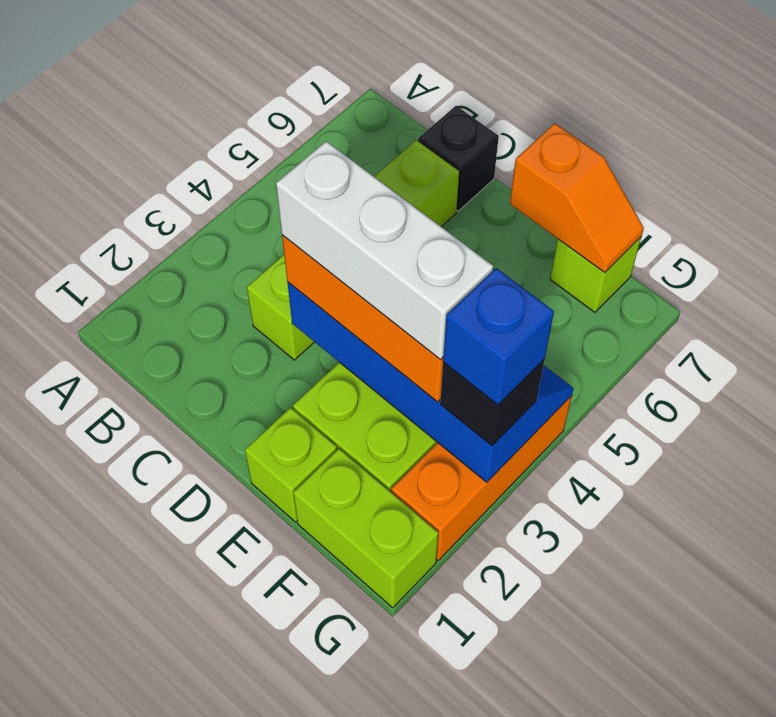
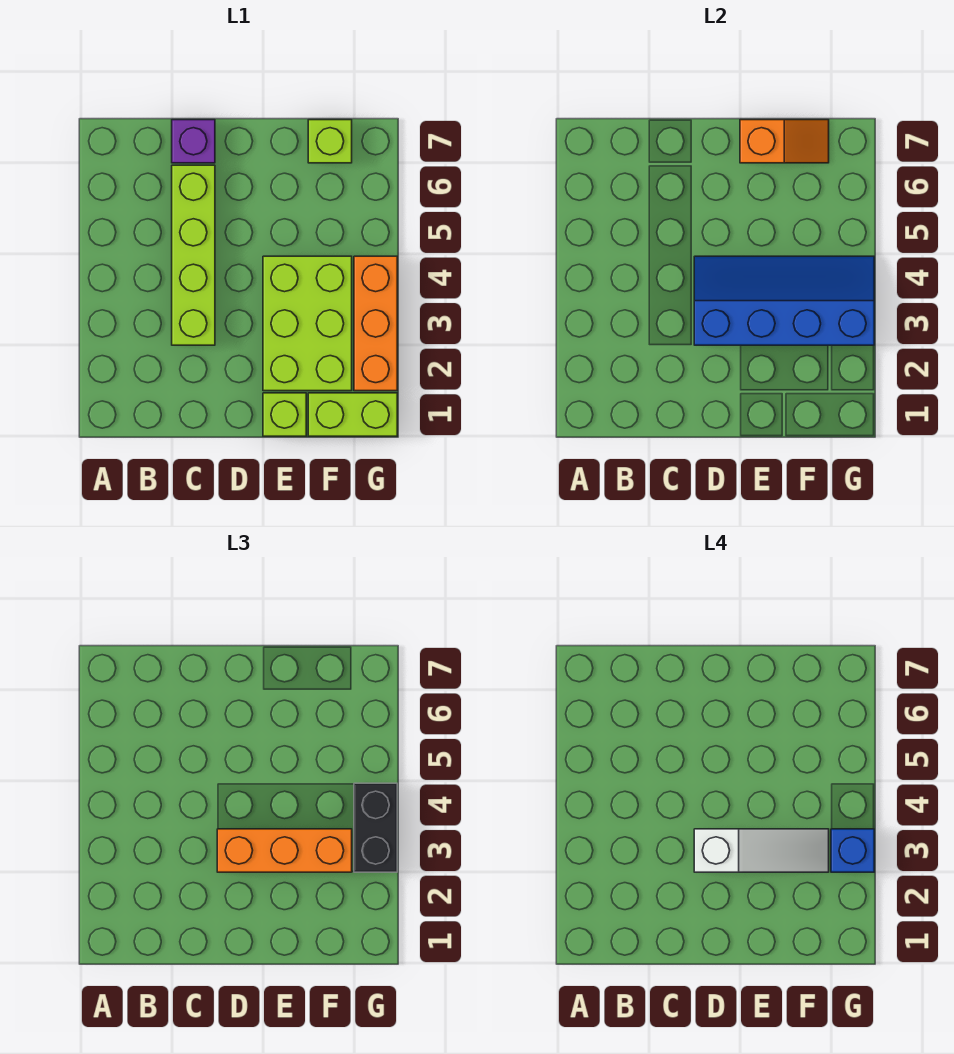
black brick C7 level 1 -> purple brick C7 level 1
white brick D3:F3 level 4 -> white slope D3:F3 level 4 top D
black brick G3 level 3 -> black brick G3:G4 level 3

